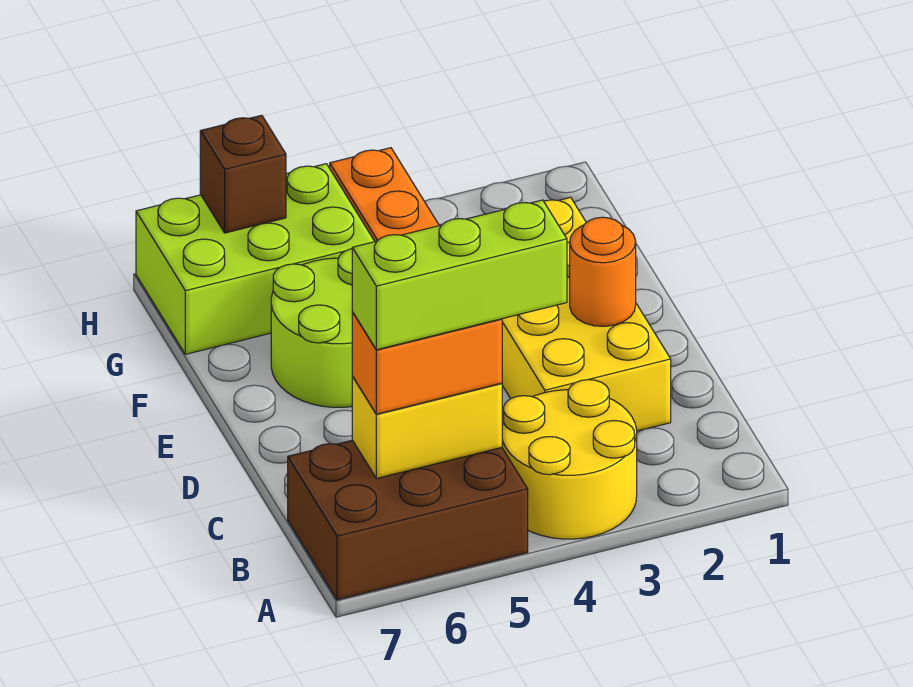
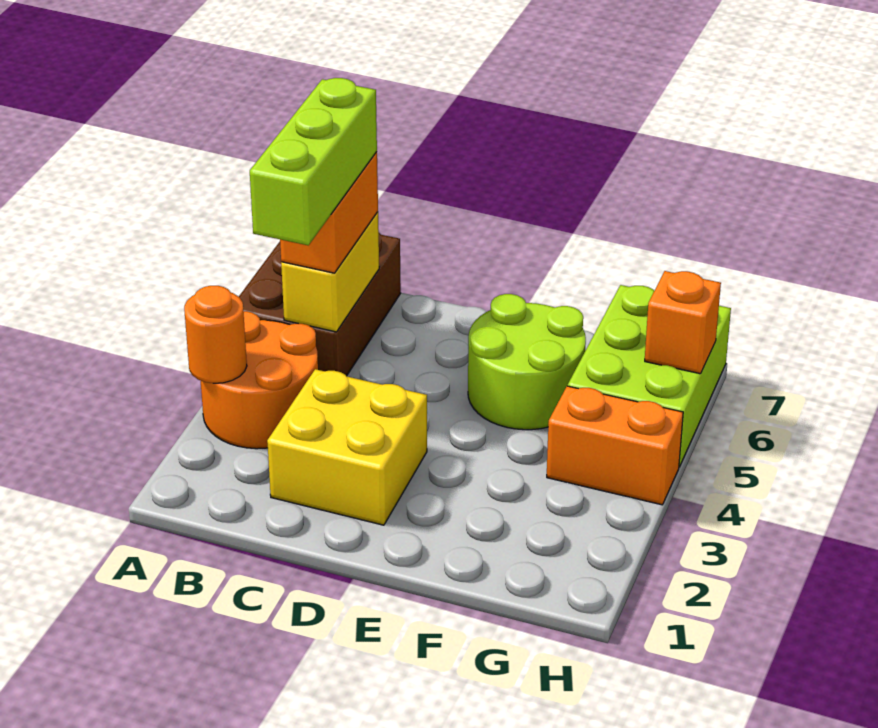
yellow round brick A3:B4 level 1 -> orange round brick A3:B4 level 1
yellow brick C2:F3 level 1 -> yellow brick C2:D3 level 1
orange round brick D2 level 2 -> orange round brick A3 level 2
brown brick H6 level 2 -> orange brick H6 level 2

